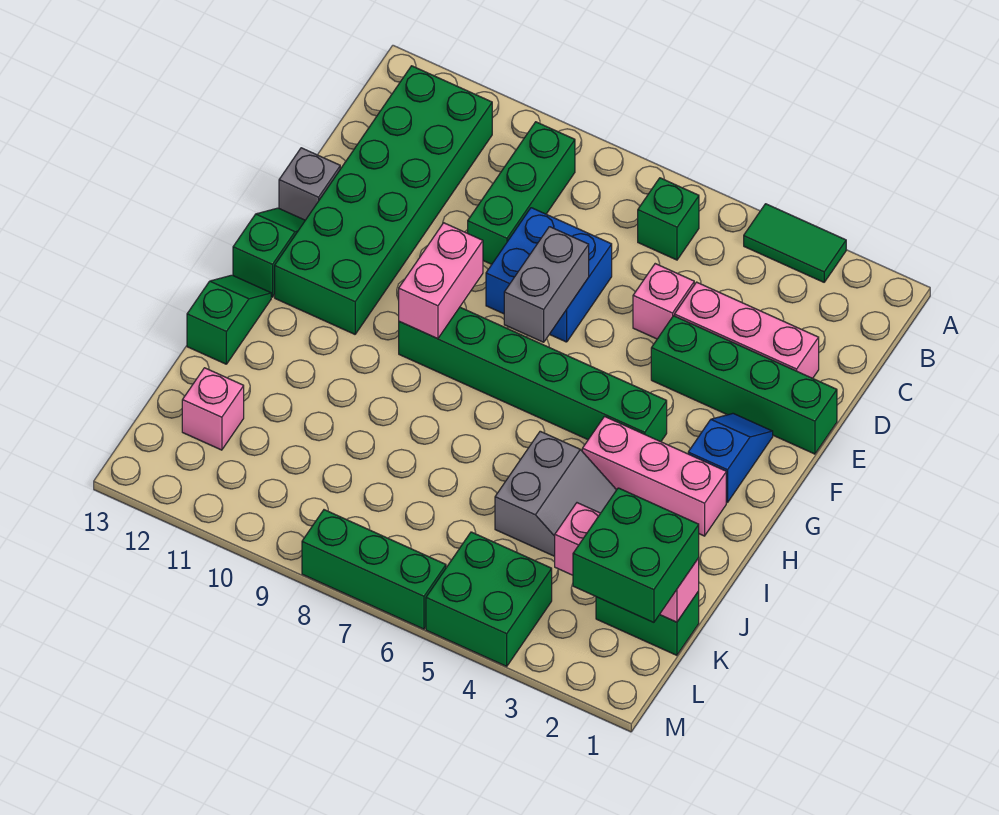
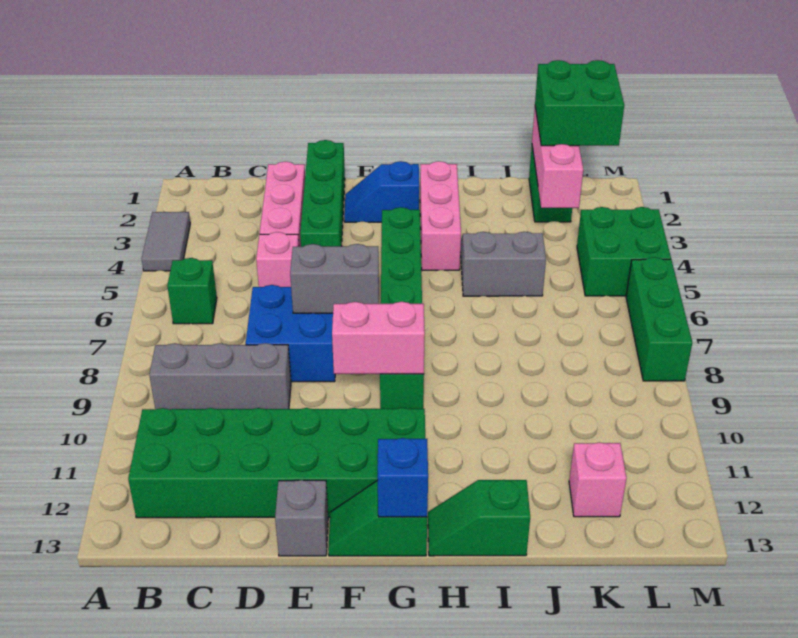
green tile A3:A4 level 1 -> grey tile A3:A4 level 1
green brick B9:D9 level 1 -> grey brick B9:D9 level 1
none -> blue brick G13 level 2

